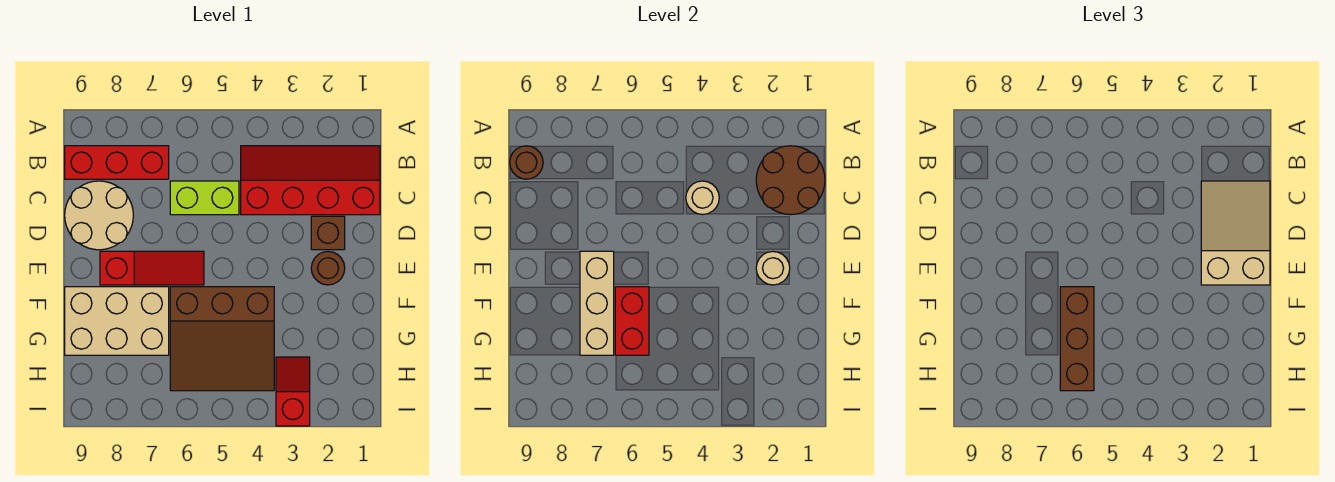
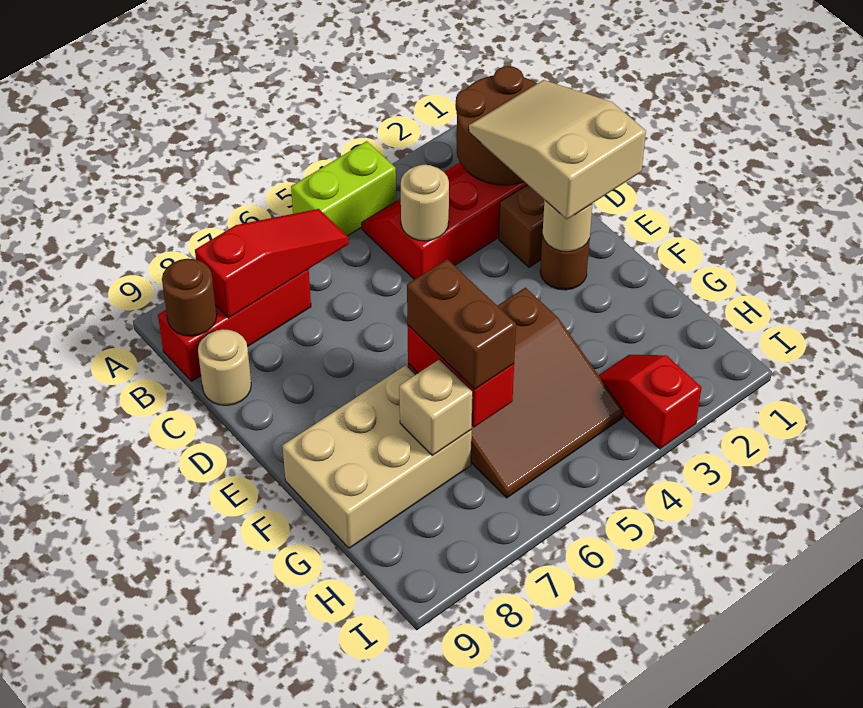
lime brick C5:C6 level 1 -> lime brick A4:A5 level 1
tan round brick C8:D9 level 1 -> tan round brick C9 level 1
red slope E6:E8 level 1 top 8 -> red slope B6:B8 level 2 top 8
tan brick E7:G7 level 2 -> tan brick G7 level 2
brown brick F6:H6 level 3 -> brown brick F6:G6 level 3

